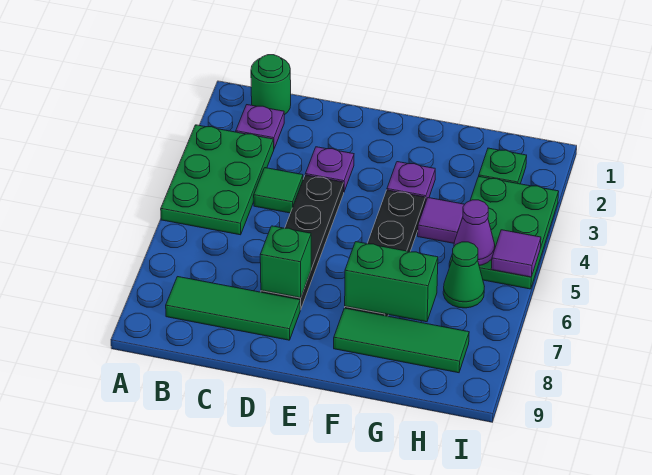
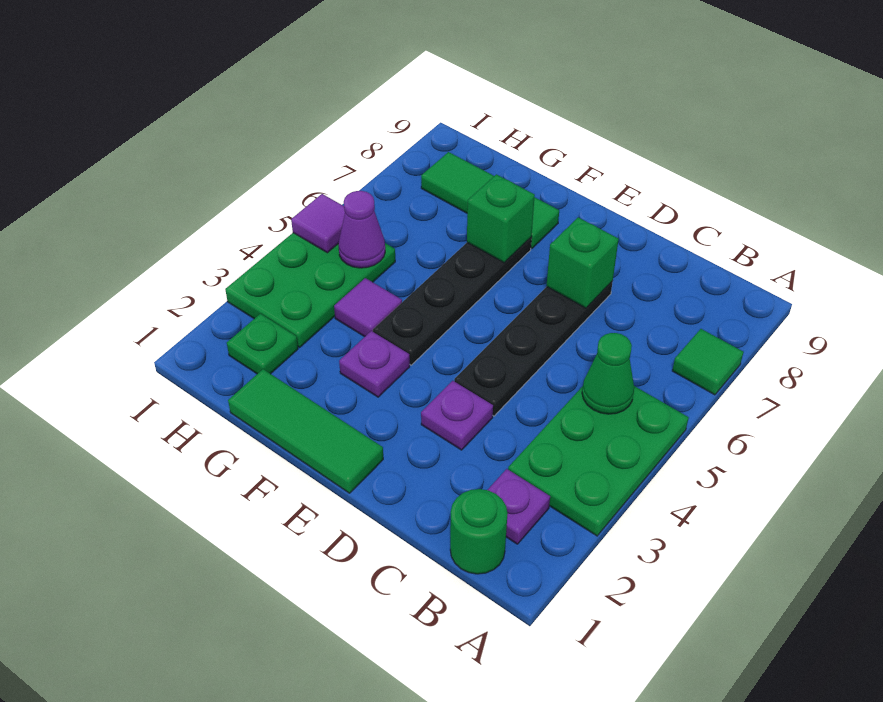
green tile B8:D8 level 1 -> green tile E1:G1 level 1
green tile C4 level 1 -> green tile A7 level 1
green brick F7:G7 level 2 -> green brick F7 level 2
green cone H6 level 1 -> green cone B5 level 2

